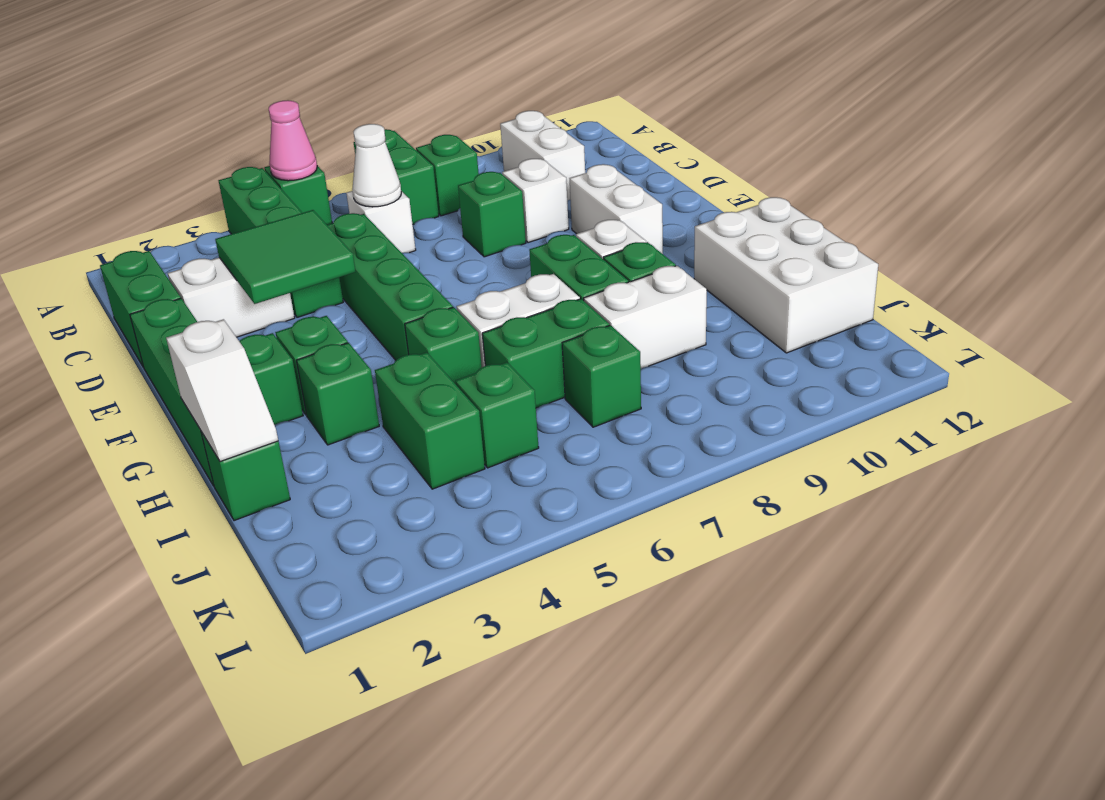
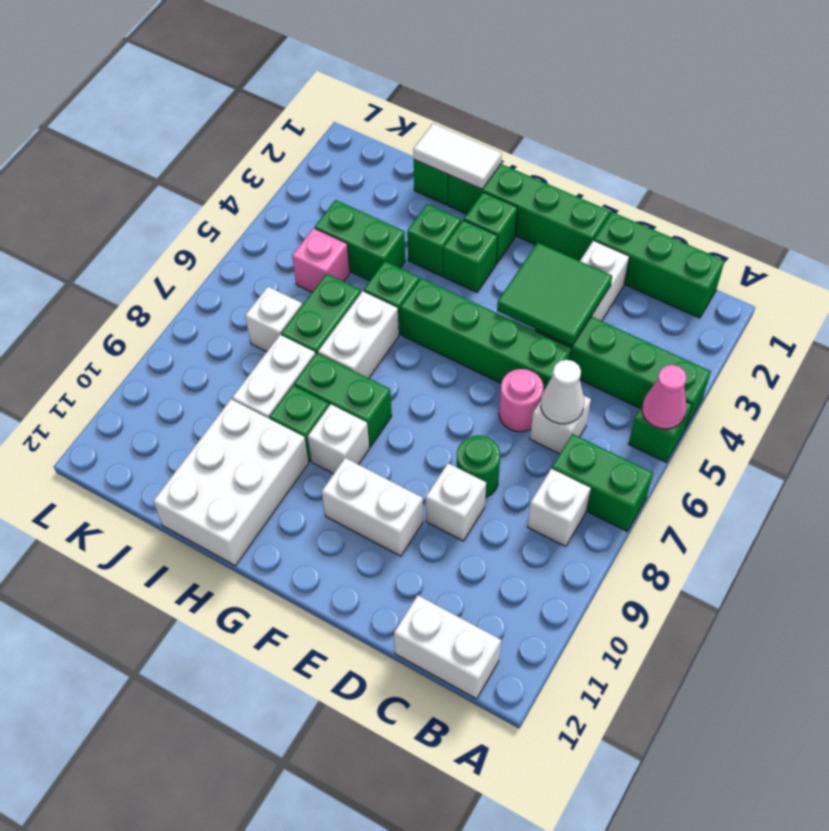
green brick B8 level 1 -> white brick B8 level 1
white brick B10:C10 level 1 -> white brick B12:C12 level 1
green brick C1:D1 level 1 -> green brick B1:D1 level 1
none -> pink round brick D6 level 1
green brick D8 level 1 -> green round brick D8 level 1
white slope H1:I1 level 2 top H -> white tile H1:I1 level 2
white brick H11:J12 level 1 -> white brick H10:I12 level 1
green brick J5 level 1 -> pink brick J5 level 1
green brick J7 level 1 -> white brick J7 level 1

